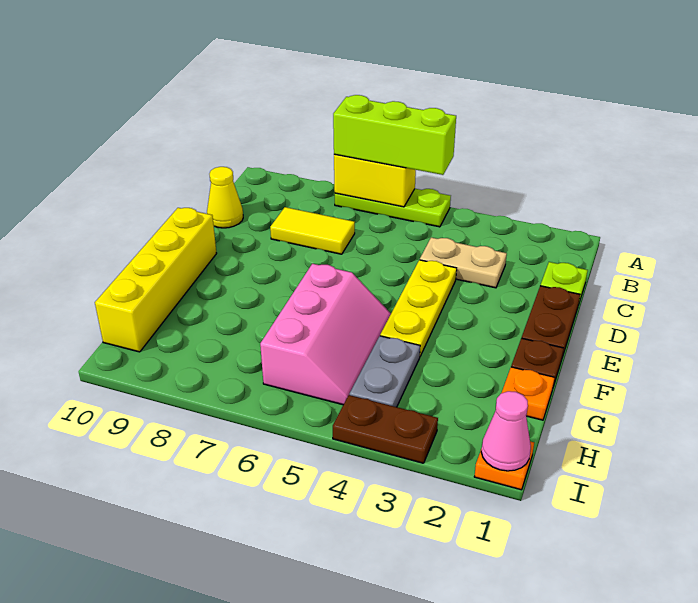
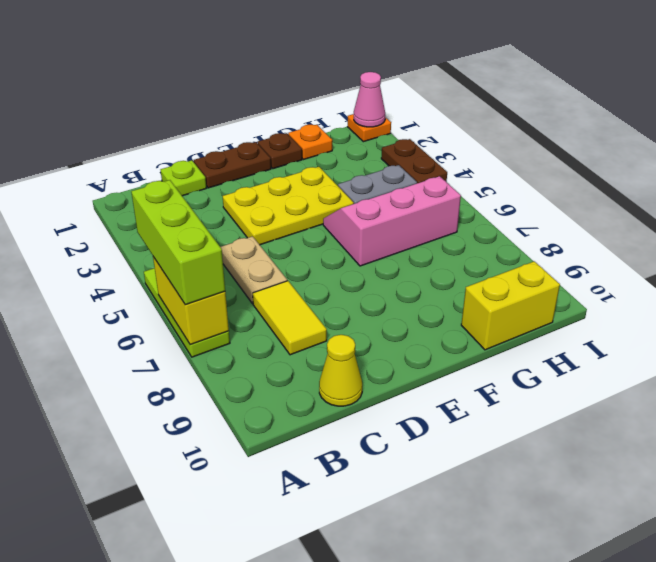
tan plate C3:C4 level 1 -> tan plate C5:C6 level 1
yellow plate D4:F4 level 1 -> yellow plate D3:F4 level 1
yellow brick E10:H10 level 1 -> yellow brick G10:H10 level 1

